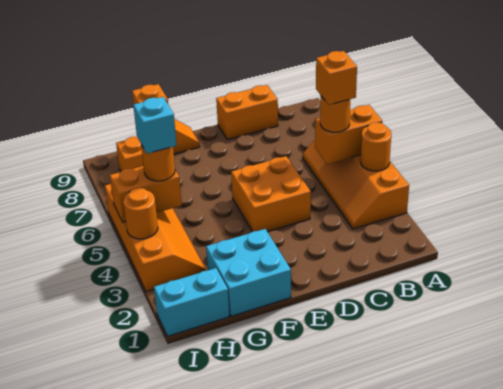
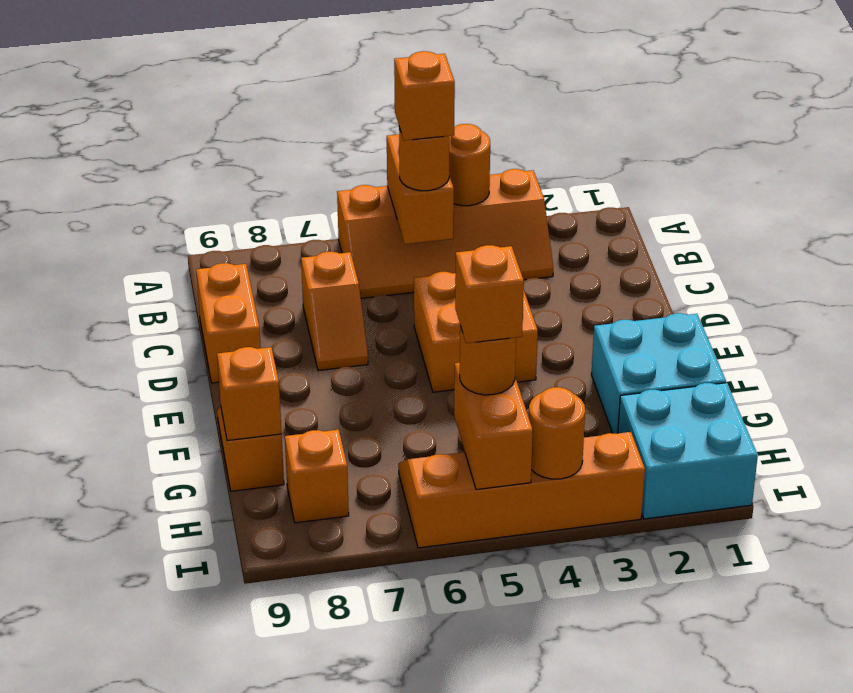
none -> orange slope C7:D7 level 1 top C
cyan brick H1:I1 level 1 -> cyan brick H1:I2 level 1
cyan brick H5 level 4 -> orange brick H5 level 4

